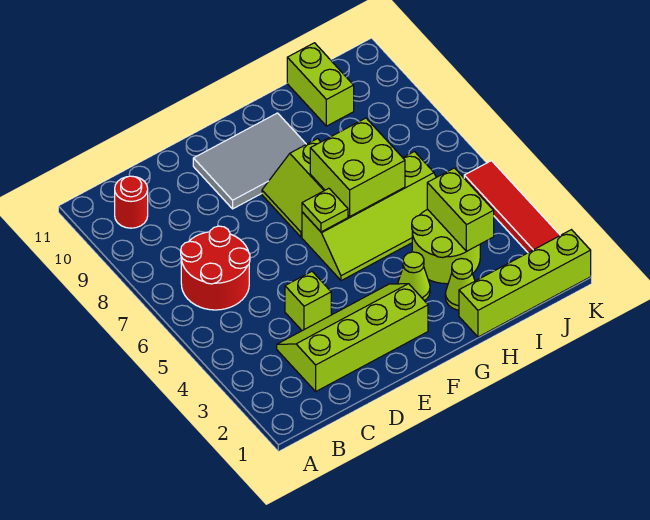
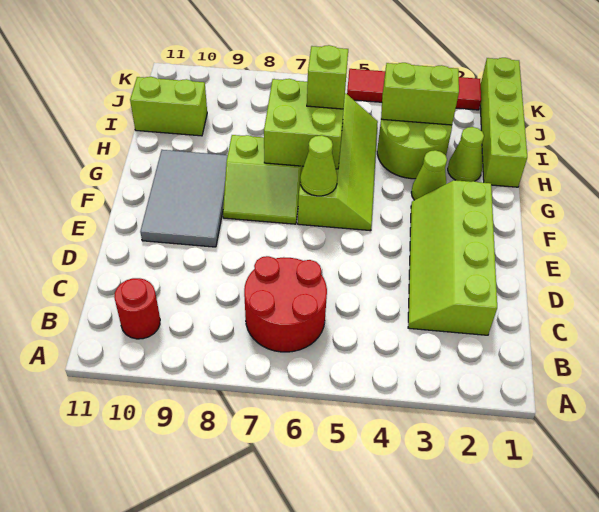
lime brick D4 level 1 -> lime brick H6 level 3
lime plate F6 level 2 -> lime cone F6 level 2

